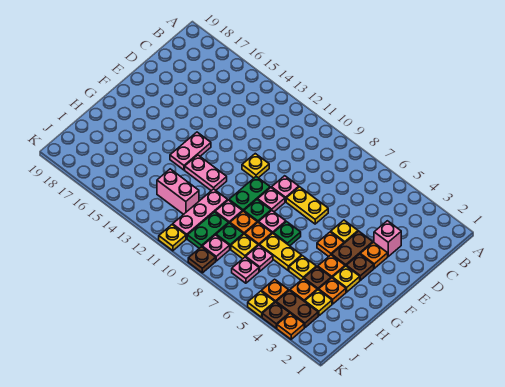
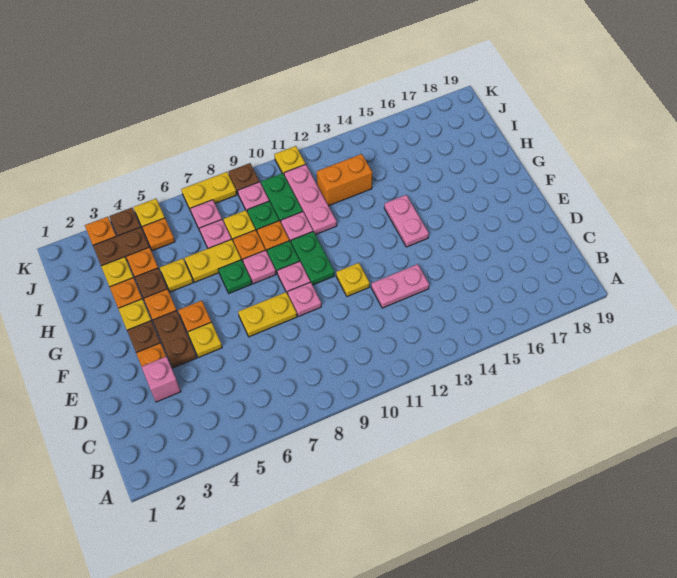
pink plate G12:G13 level 1 -> pink plate D12:D13 level 1
pink brick I12:I13 level 1 -> orange brick I12:I13 level 1
none -> yellow plate K7:K8 level 1

